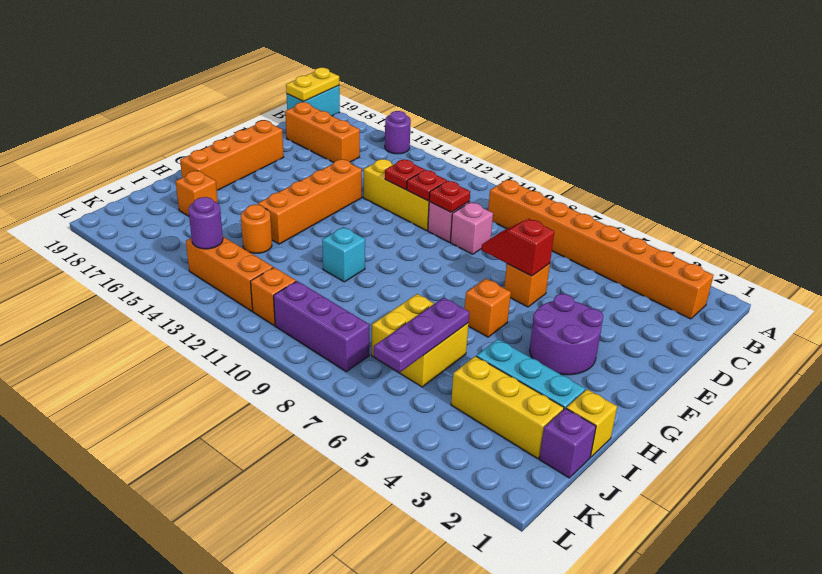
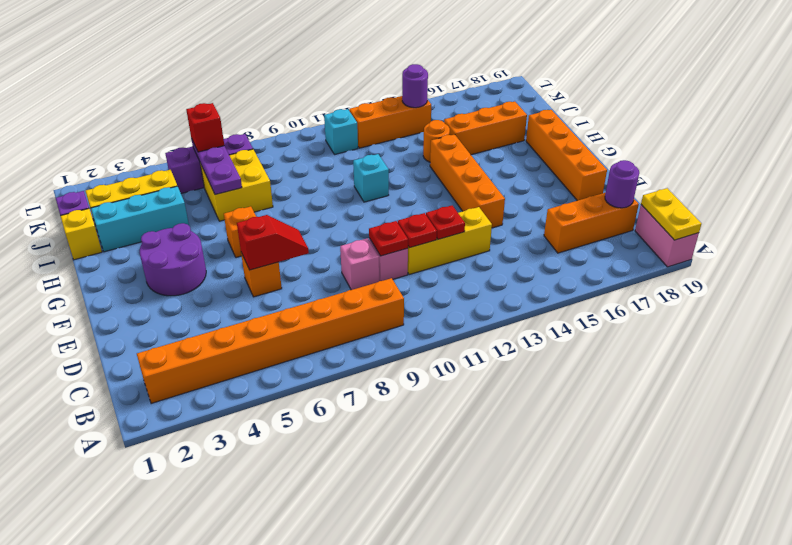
purple round brick A15 level 1 -> purple round brick C18 level 2
cyan brick A19:B19 level 1 -> pink brick A19:B19 level 1
orange brick I17 level 1 -> orange brick I15:I17 level 1
none -> red brick K6 level 3
purple brick K8:K10 level 1 -> purple brick K5:K7 level 1
orange brick K11 level 1 -> cyan brick K11 level 1

